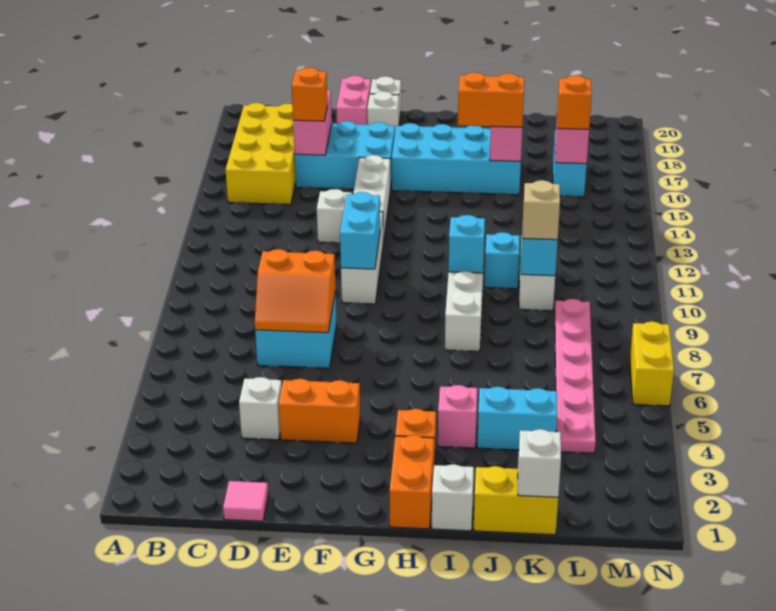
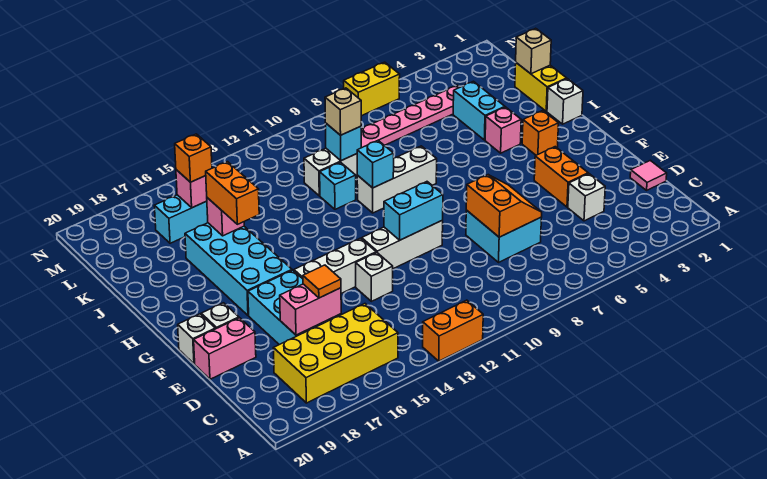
orange brick D16 level 3 -> orange tile D16 level 3
orange brick H1:H2 level 1 -> orange brick A12:A13 level 1
white brick K1 level 2 -> tan brick K1 level 2

